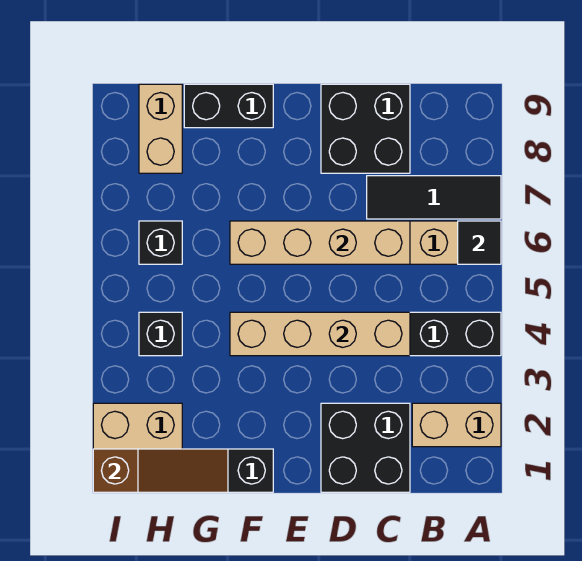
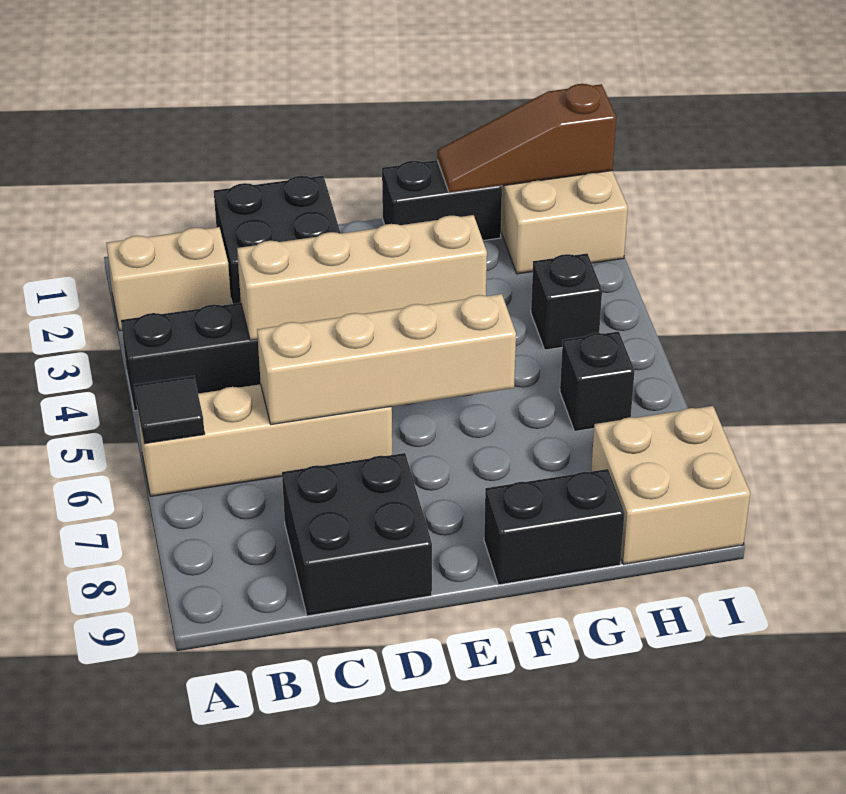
black tile A7:C7 level 1 -> none
tan brick H8:H9 level 1 -> tan brick H8:I9 level 1

